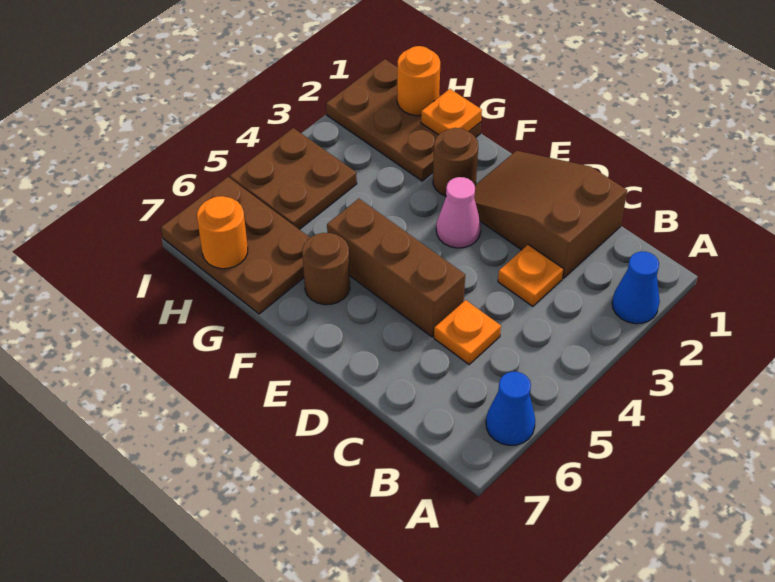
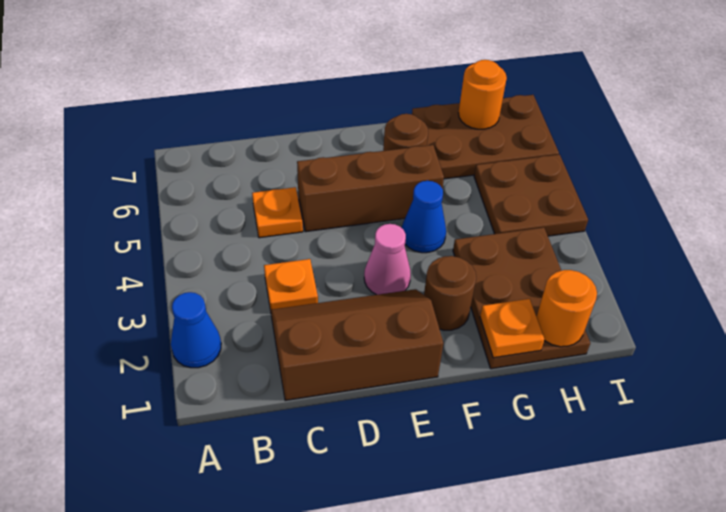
blue cone A6 level 1 -> blue cone F4 level 1
brown slope C1:E2 level 1 top C -> brown slope C1:E2 level 1 top 1
brown plate G1:I2 level 1 -> brown plate G1:H3 level 1

